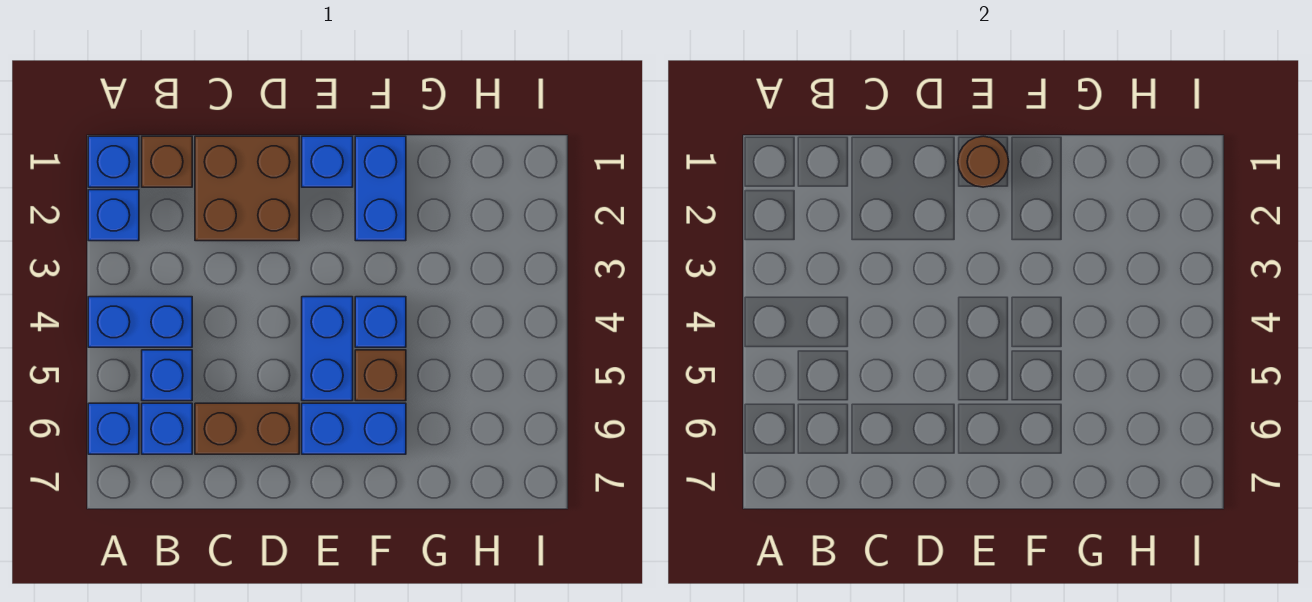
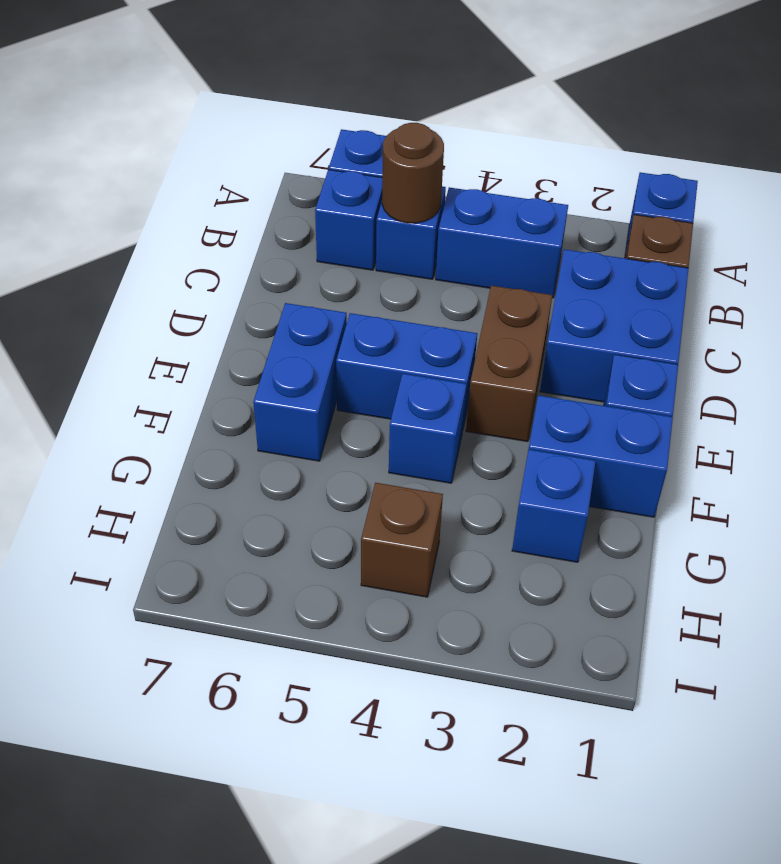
blue brick A2 level 1 -> blue brick G2 level 1
blue brick A4:B4 level 1 -> blue brick B3:B4 level 1
brown brick C1:D2 level 1 -> blue brick C1:D2 level 1
brown brick C6:D6 level 1 -> brown brick D3:E3 level 1
brown round brick E1 level 2 -> brown round brick B5 level 2
brown brick F5 level 1 -> brown brick H4 level 1

